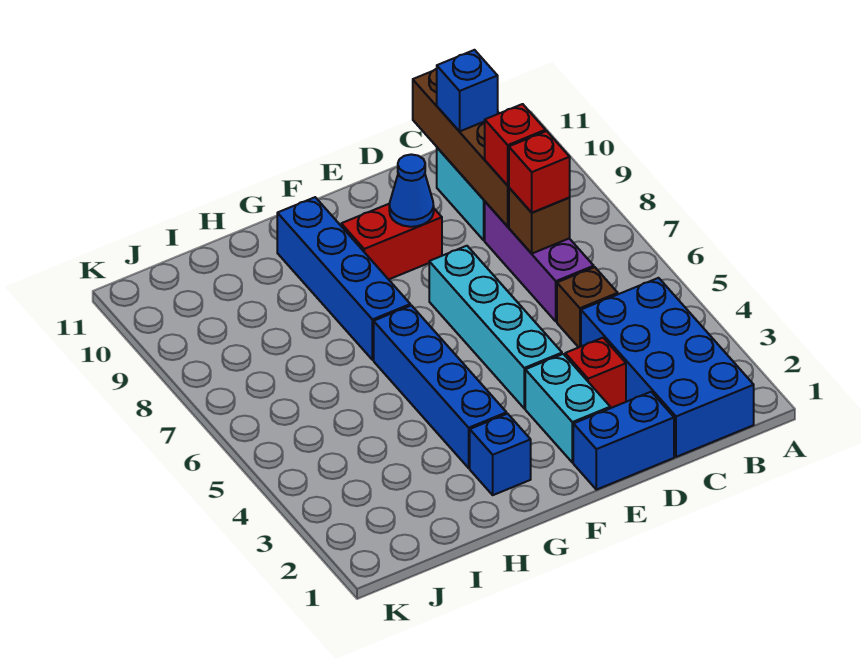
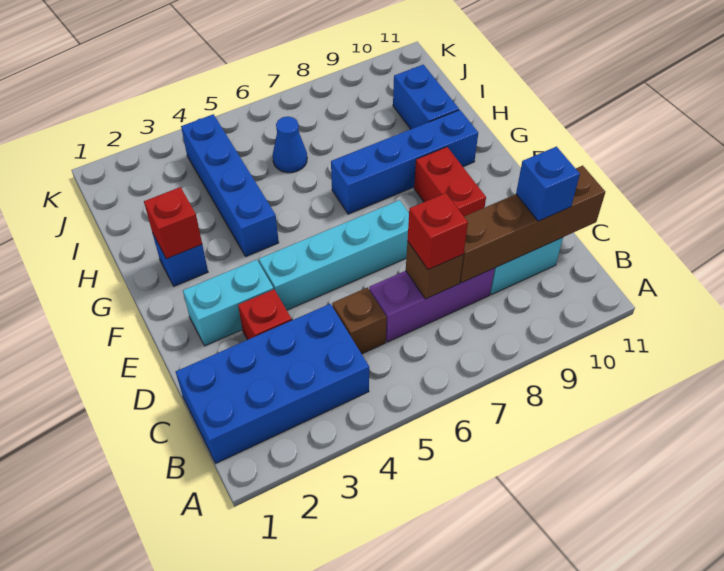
red brick C8 level 3 -> red brick G2 level 2
blue brick D1:E1 level 1 -> blue brick H10:I10 level 1
blue cone E9 level 2 -> blue cone I6 level 1
blue brick G3:G6 level 1 -> blue brick G4:J4 level 1

